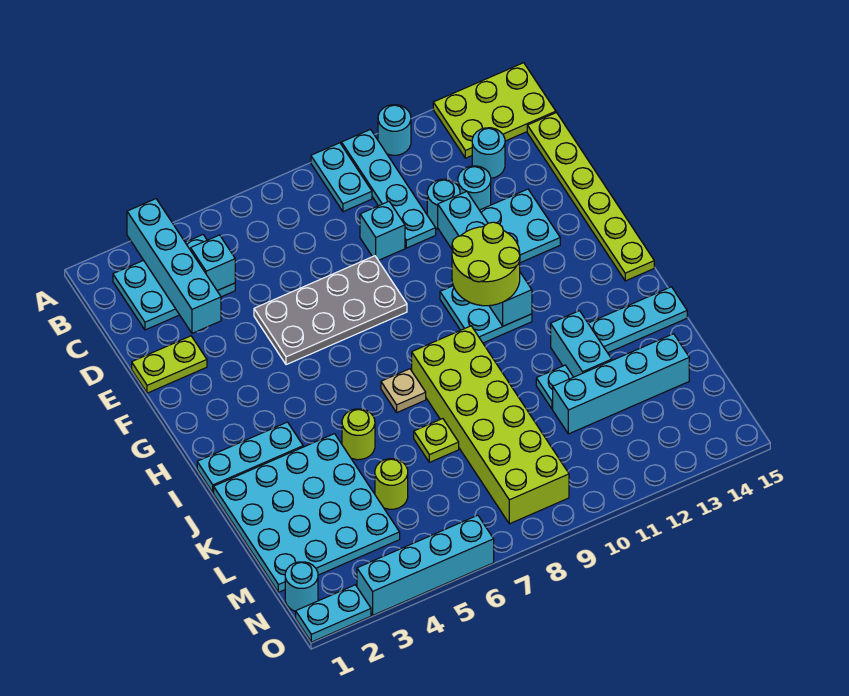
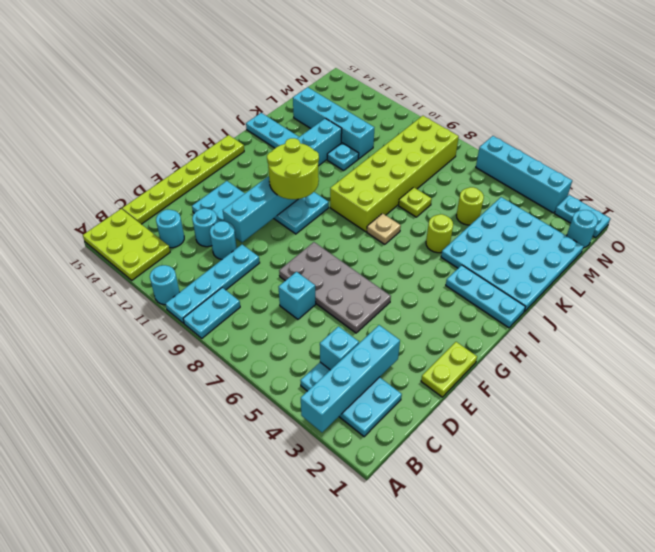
cyan brick D9 level 1 -> cyan brick D7 level 1
lime plate E1:E2 level 1 -> lime plate E1:F1 level 1

